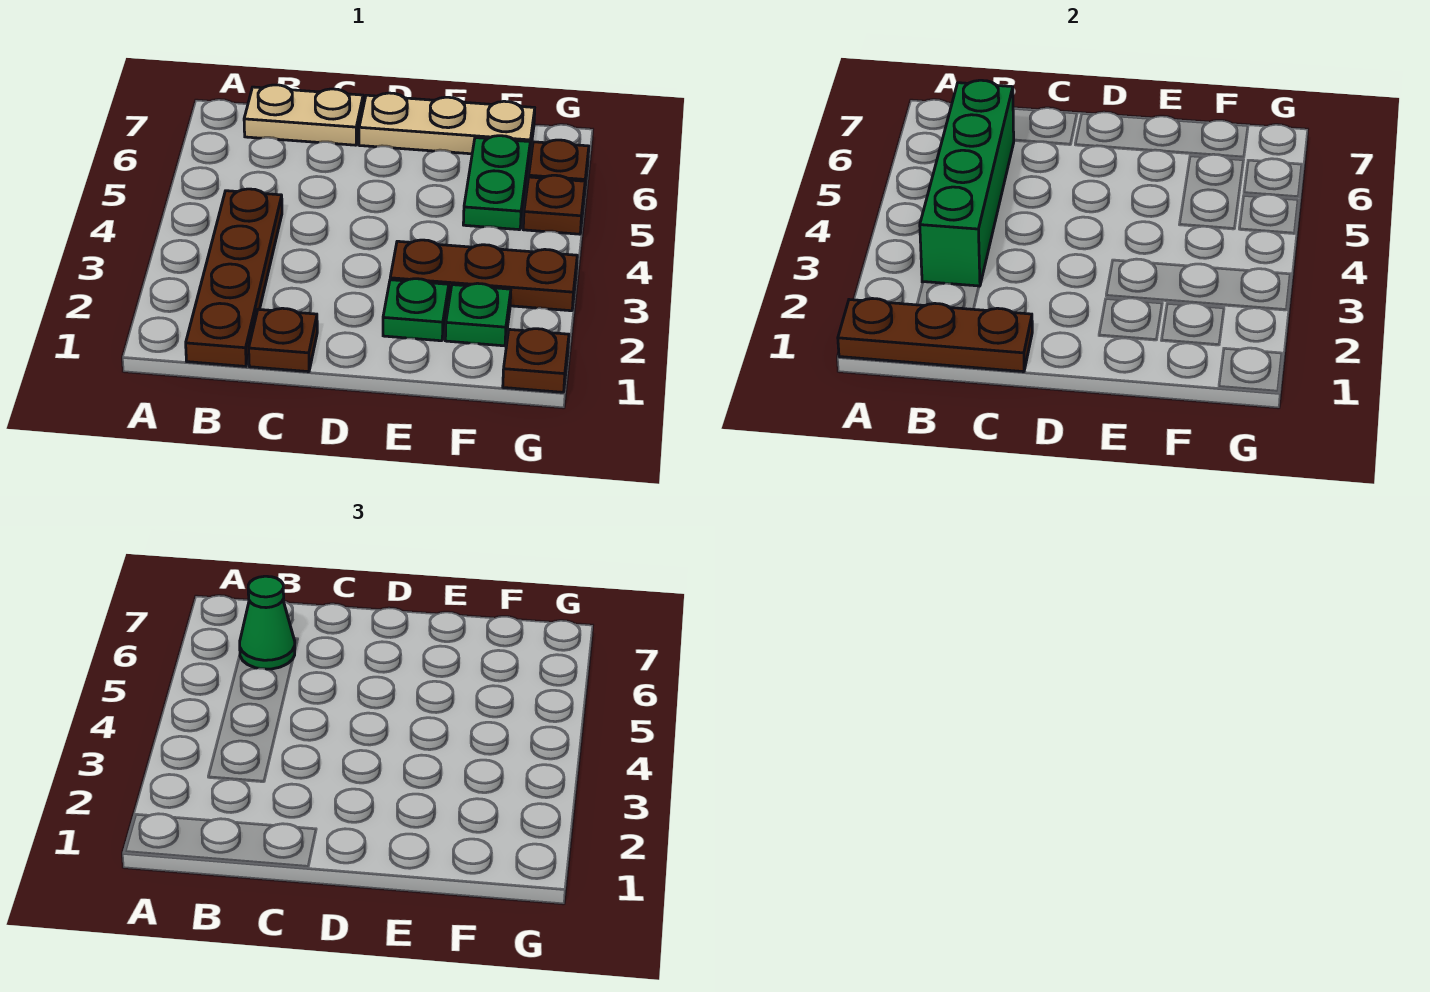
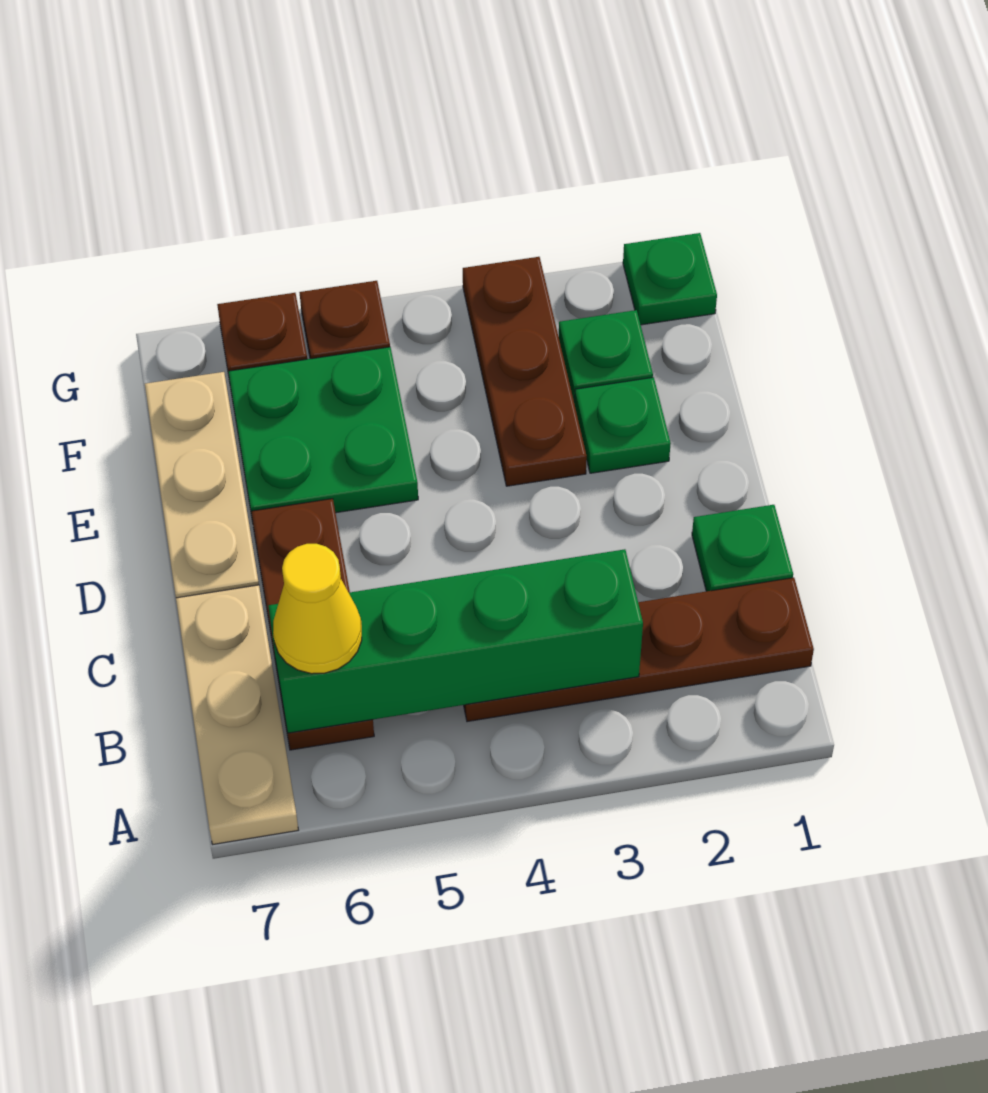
brown plate A1:C1 level 2 -> brown plate B6:D6 level 1
green cone B6 level 3 -> yellow cone B6 level 3
tan plate B7:C7 level 1 -> tan plate A7:C7 level 1
brown plate C1 level 1 -> green plate C1 level 1
green plate F5:F6 level 1 -> green plate E5:F6 level 1
brown plate G1 level 1 -> green plate G1 level 1

